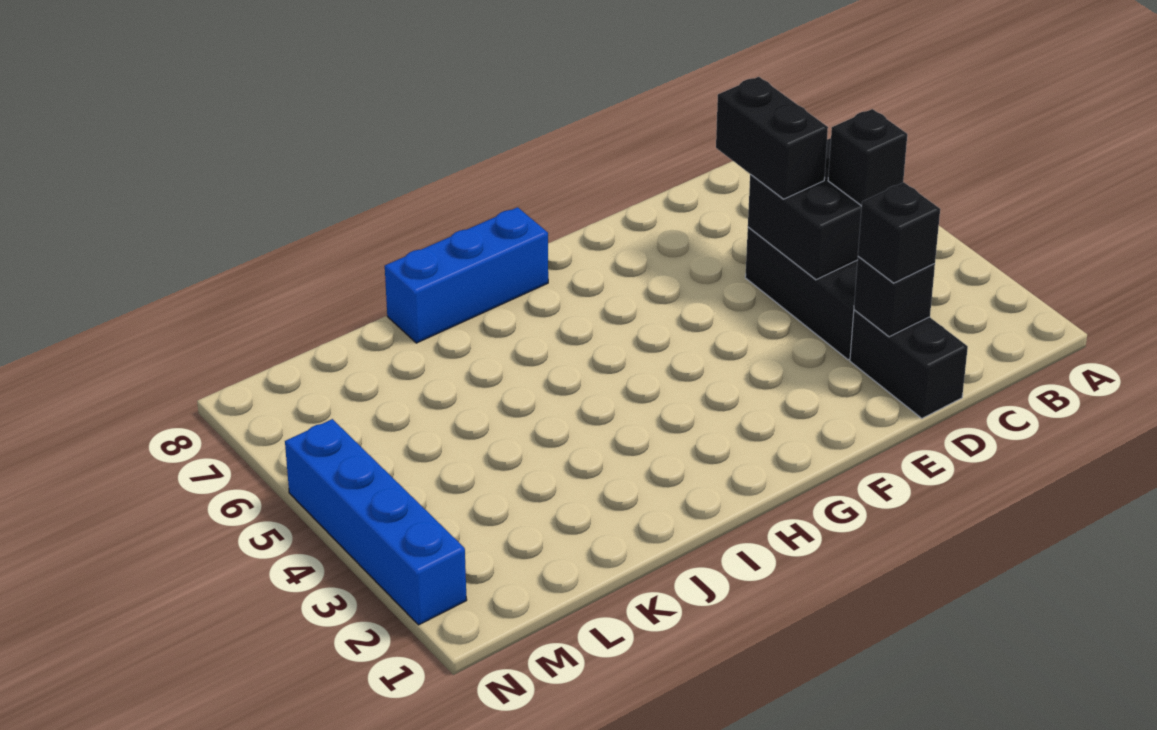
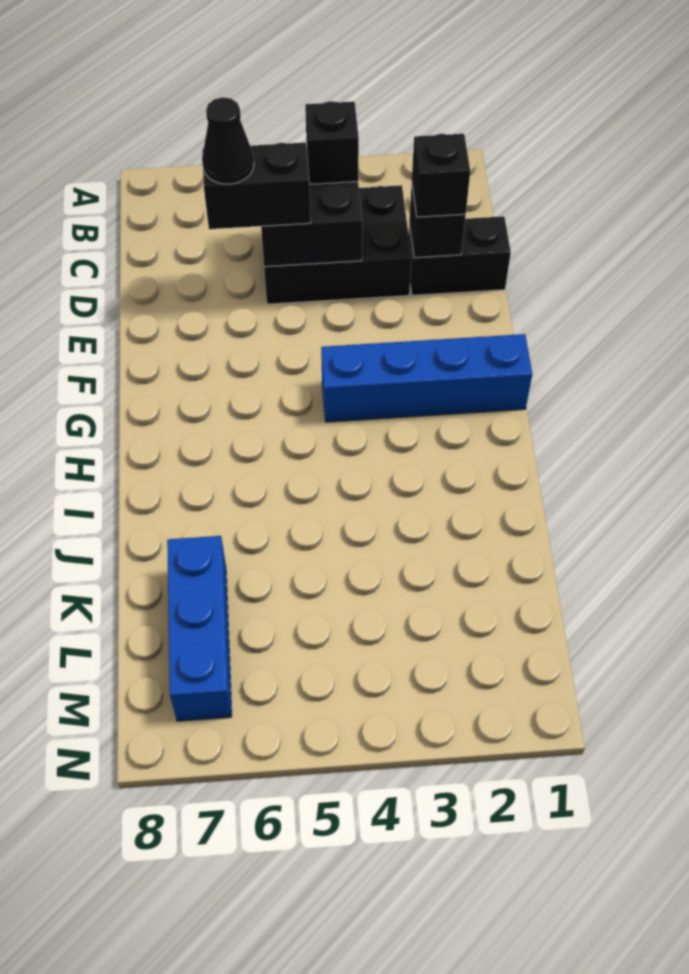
none -> black cone D6 level 4
blue brick H8:J8 level 1 -> blue brick K7:M7 level 1
blue brick N2:N5 level 1 -> blue brick G1:G4 level 1

